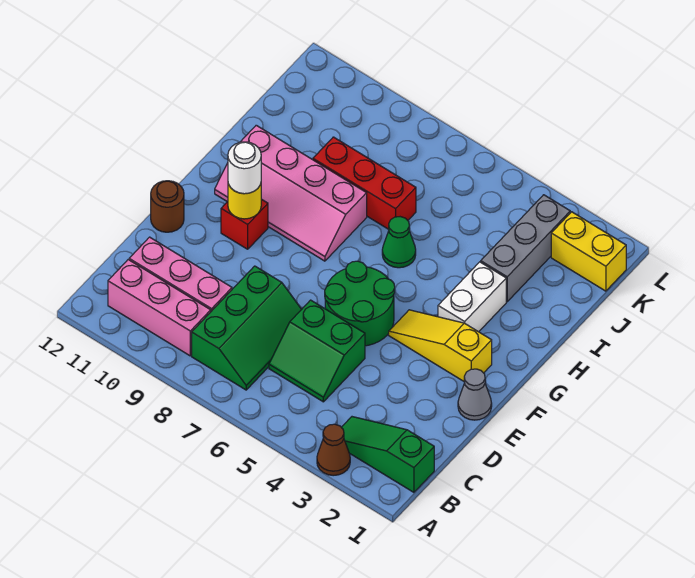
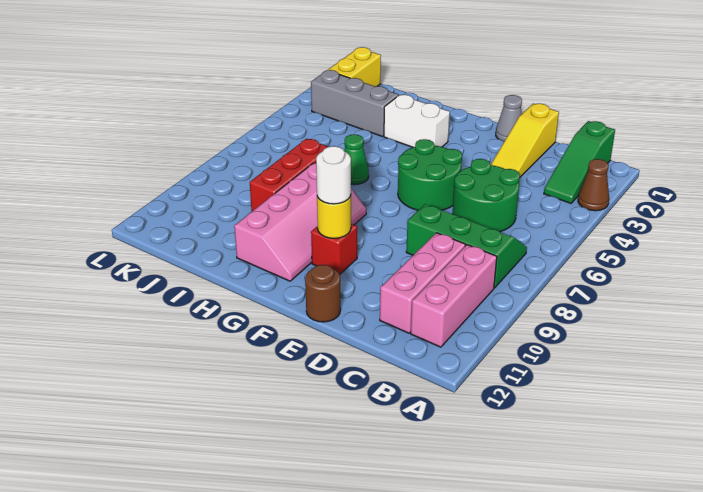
green slope C5:D6 level 1 top D -> green round brick C5:D6 level 1
yellow slope F2:F4 level 1 top 2 -> yellow slope D1:D3 level 1 top 1

